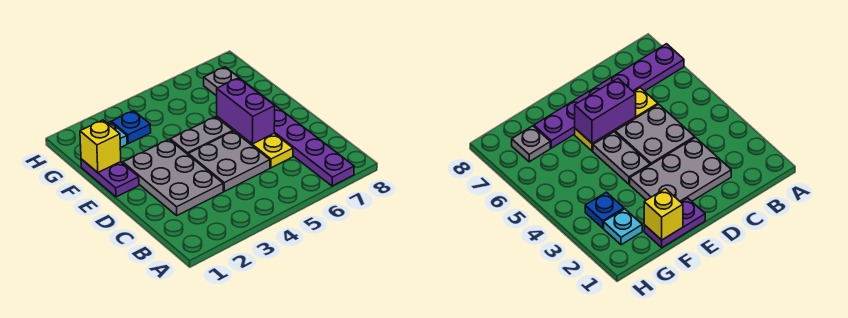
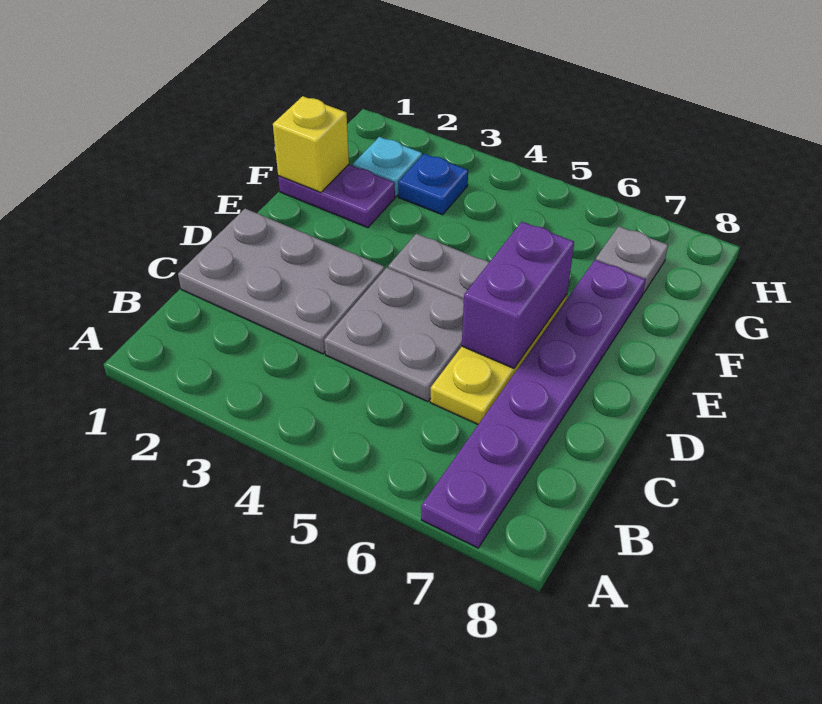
grey plate C2:E3 level 1 -> grey plate C1:D3 level 1
purple plate E1:F1 level 1 -> purple plate F1:F2 level 1

